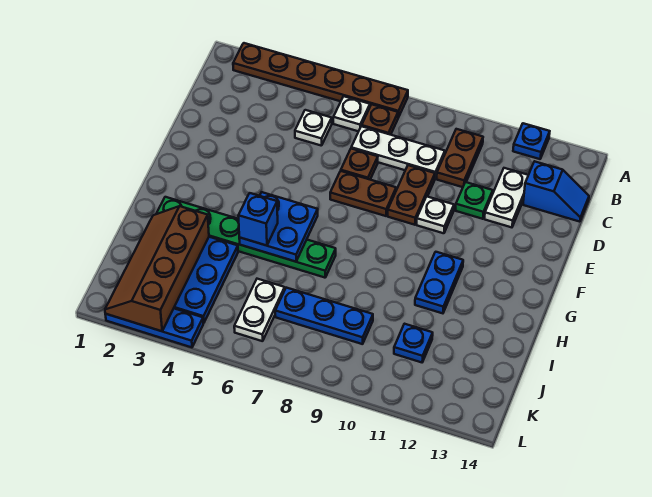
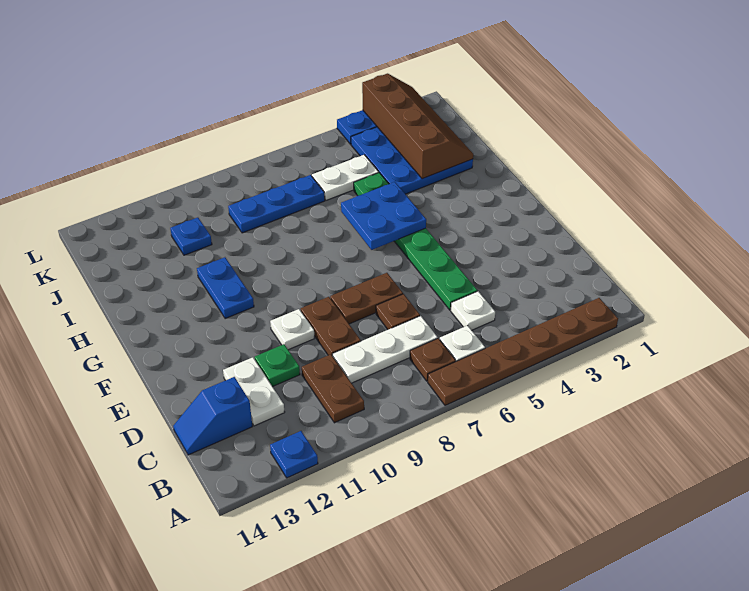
green plate H2:H7 level 1 -> green plate D5:I5 level 1
blue brick H5 level 3 -> none
white plate J6:K6 level 1 -> white plate J5:J6 level 1

